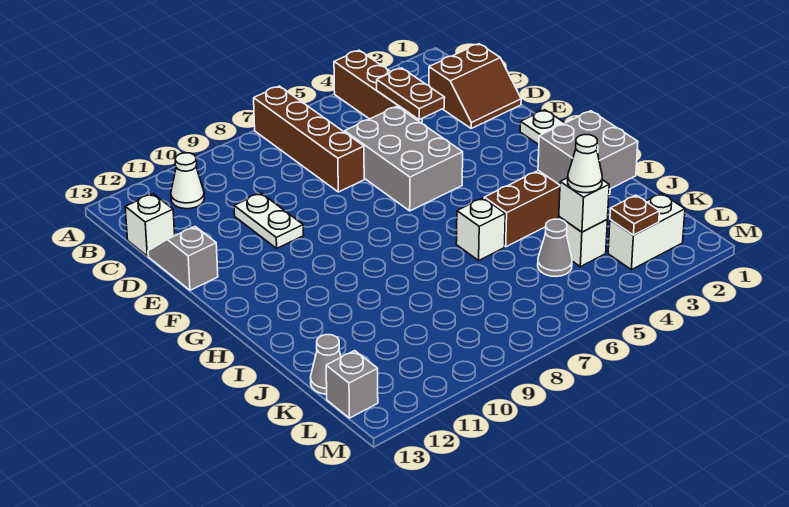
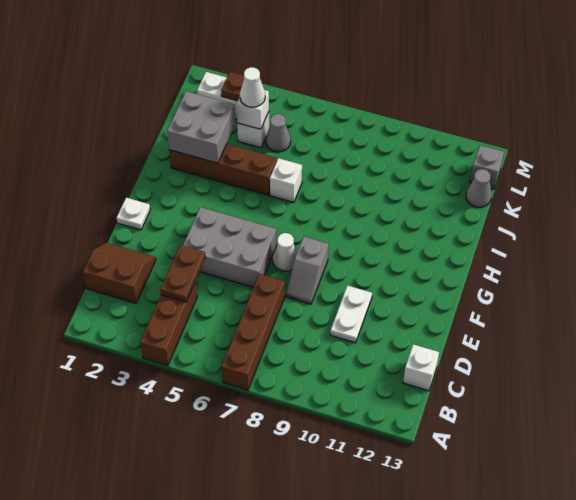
white cone B11 level 1 -> white cone F7 level 1
grey brick D5:F6 level 1 -> grey brick E4:F6 level 1
grey slope D13:E13 level 1 top E -> grey slope E8:F8 level 1 top F

